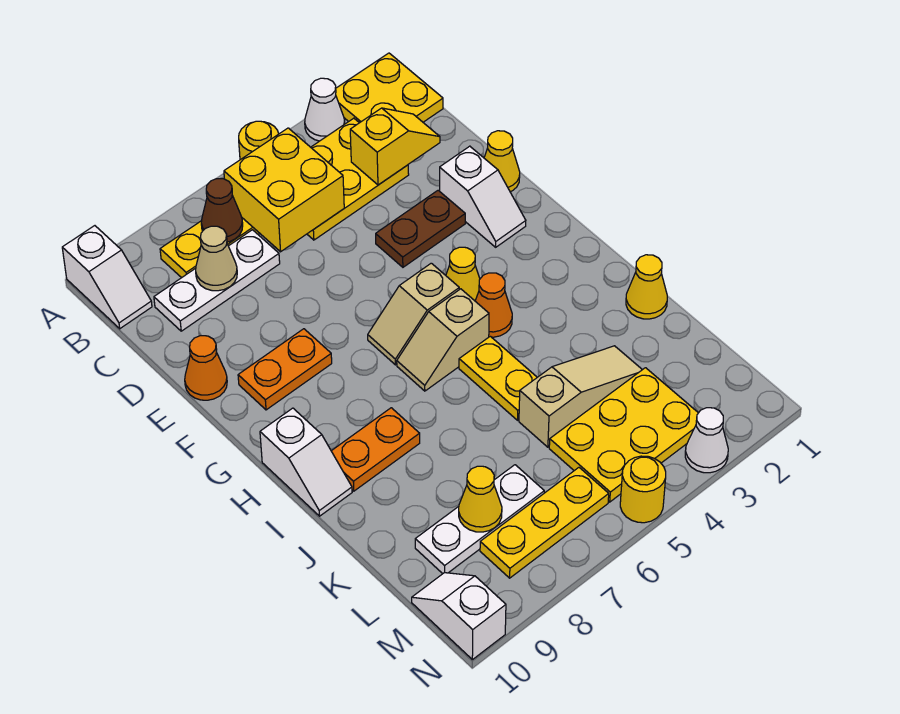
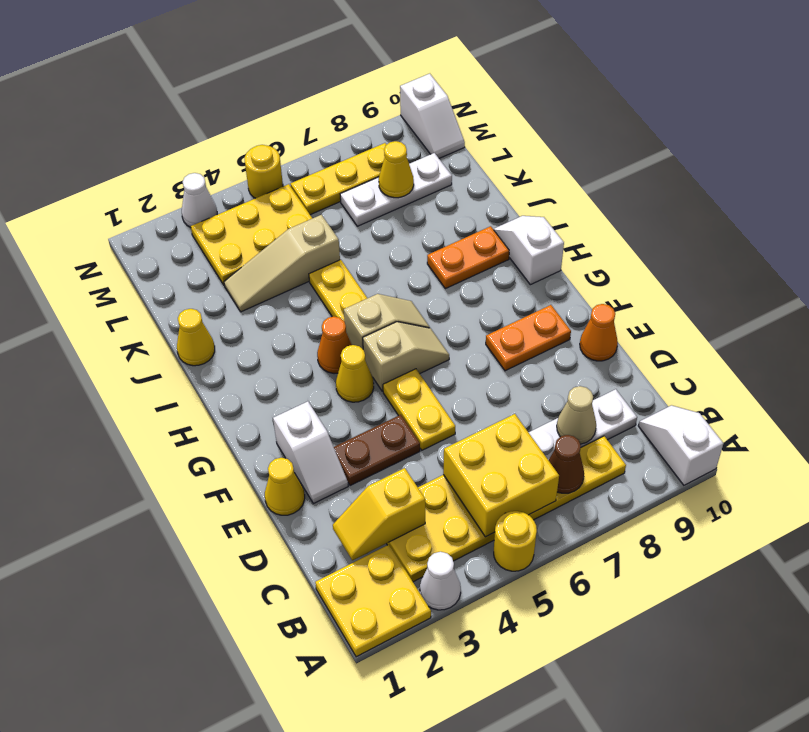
white slope E2:F2 level 1 top E -> white slope E2:F2 level 1 top F
none -> yellow plate E5:F5 level 1

